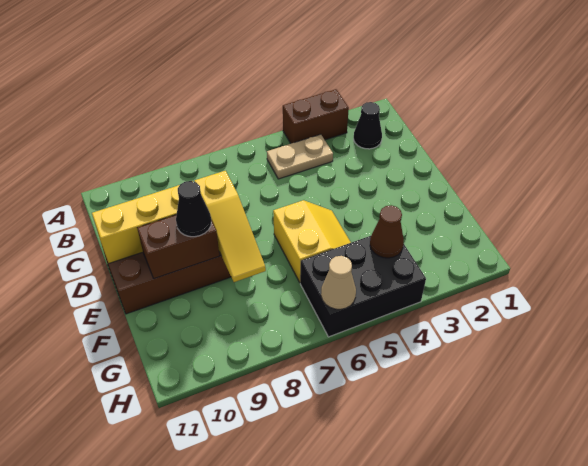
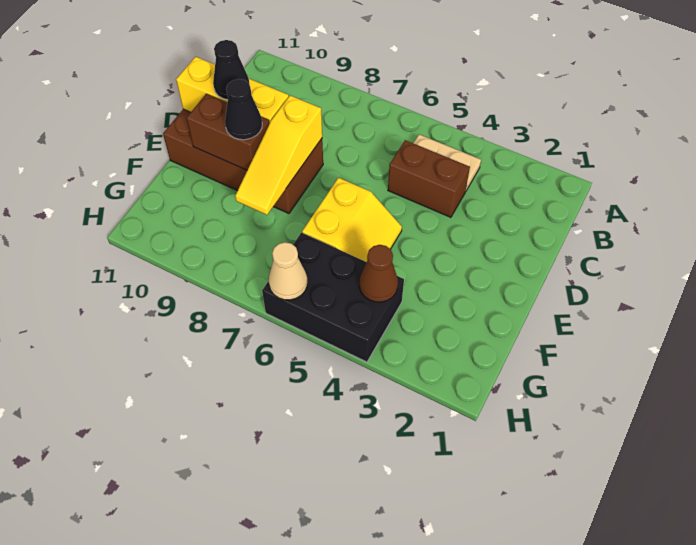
brown brick A3:A4 level 1 -> brown brick C4:C5 level 1
black cone B2 level 1 -> black cone D10 level 3

